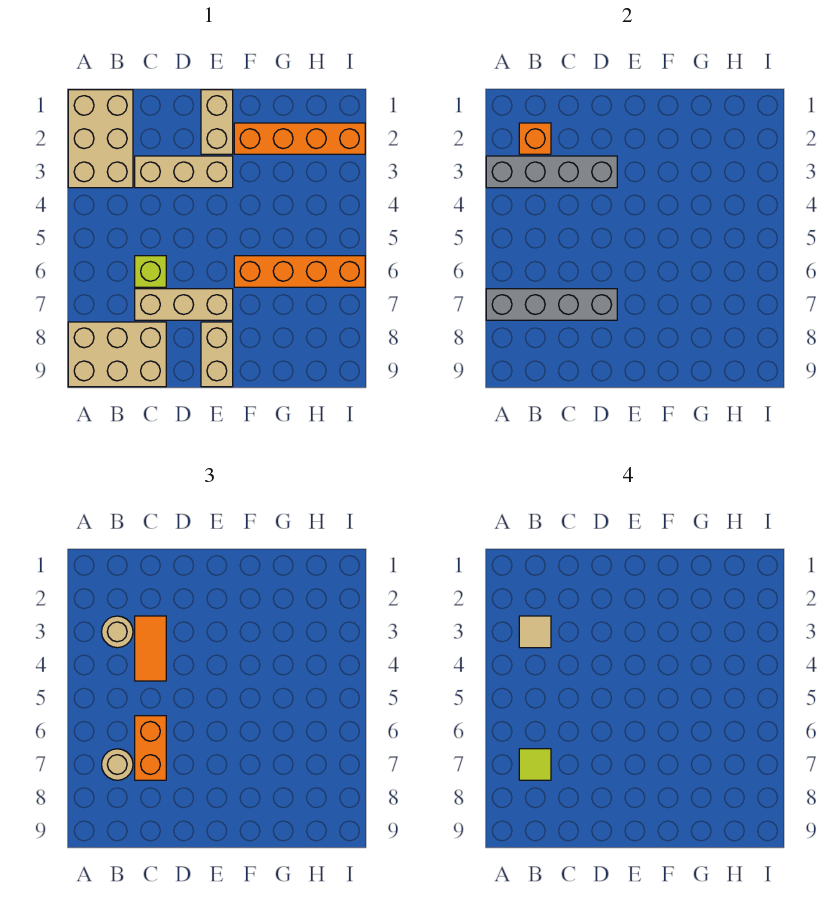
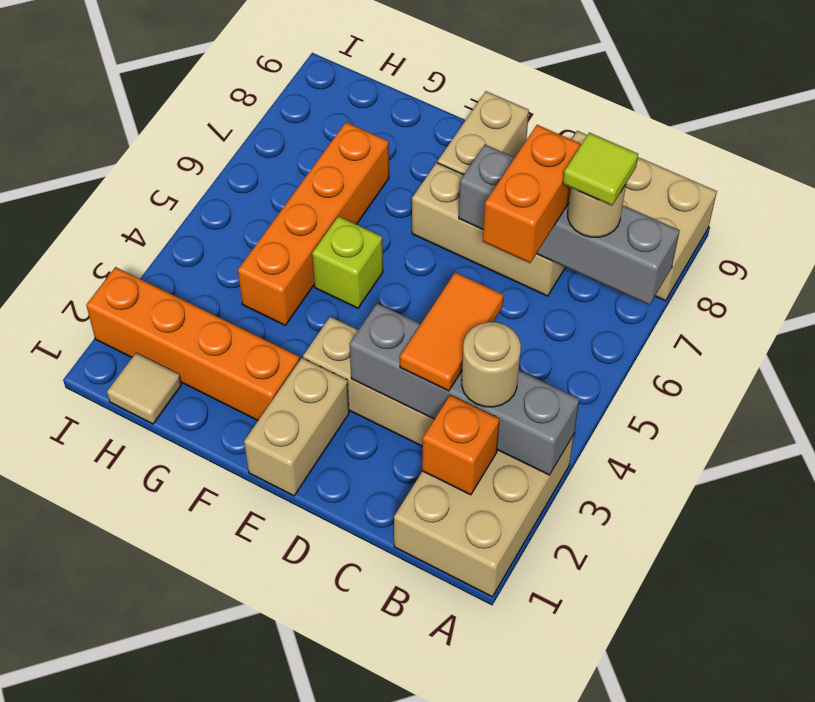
tan tile B3 level 4 -> tan tile H1 level 1
lime brick C6 level 1 -> lime brick F5 level 1
orange brick F6:I6 level 1 -> orange brick G4:G7 level 1

